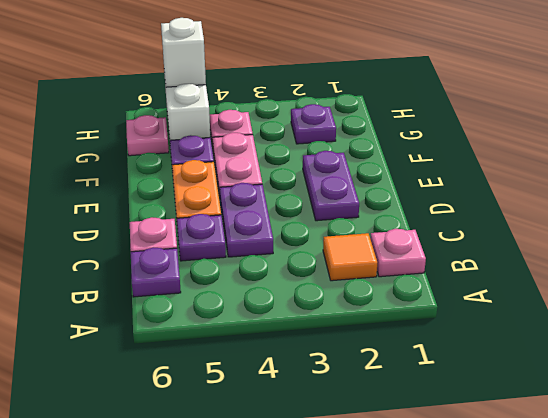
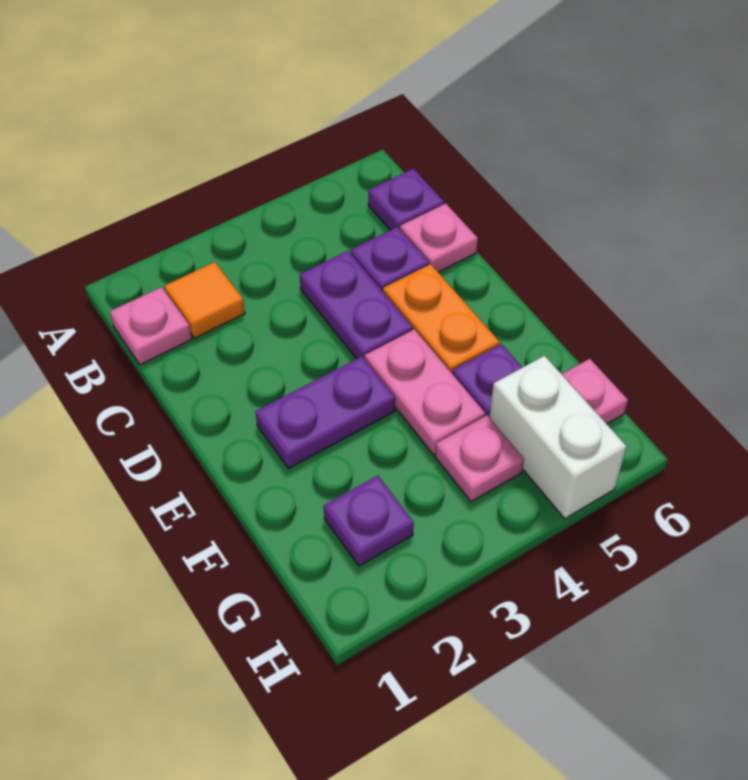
purple plate D2:E2 level 1 -> purple plate E2:E3 level 1
white brick H5 level 2 -> none

